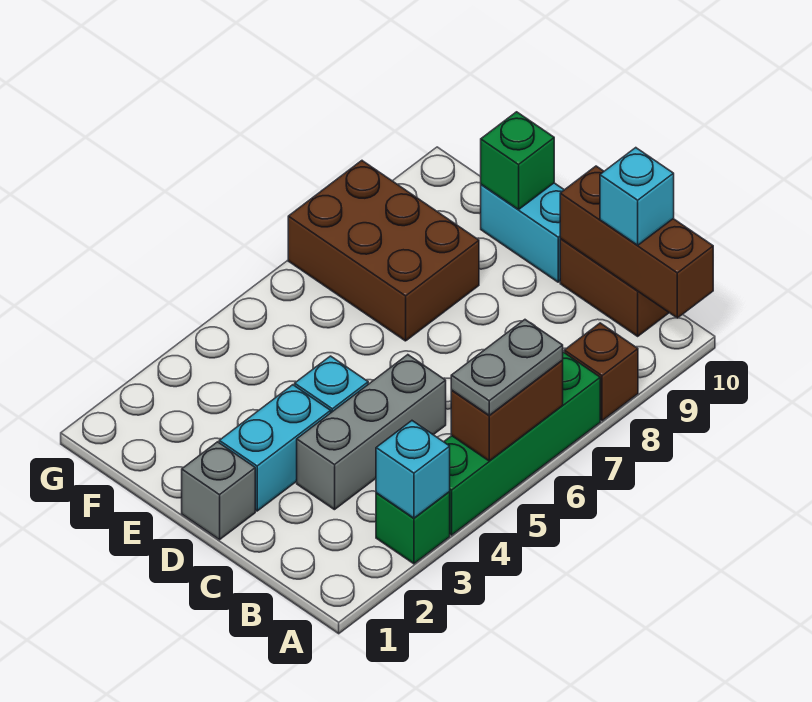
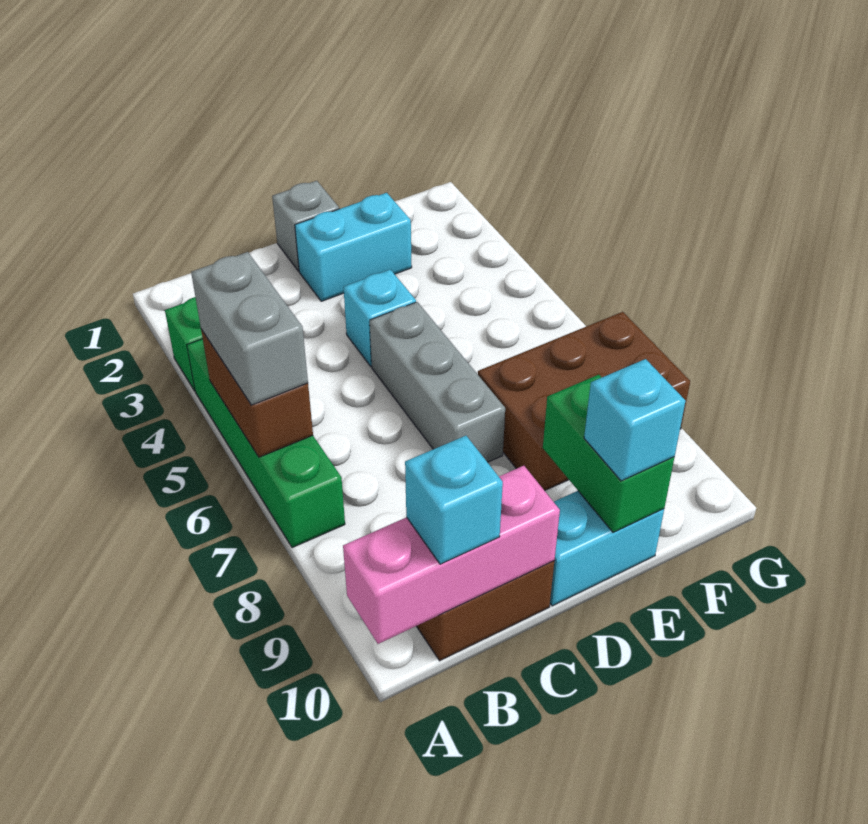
cyan brick A3 level 2 -> cyan brick E10 level 3
grey plate A5:A6 level 3 -> grey brick A5:A6 level 3
brown brick A8 level 1 -> none
brown brick A10:C10 level 2 -> pink brick A10:C10 level 2
grey brick C3:C5 level 1 -> grey brick D5:D7 level 1
cyan brick D2:D3 level 1 -> cyan brick D2:E2 level 1
green brick E10 level 2 -> green brick E9:E10 level 2

